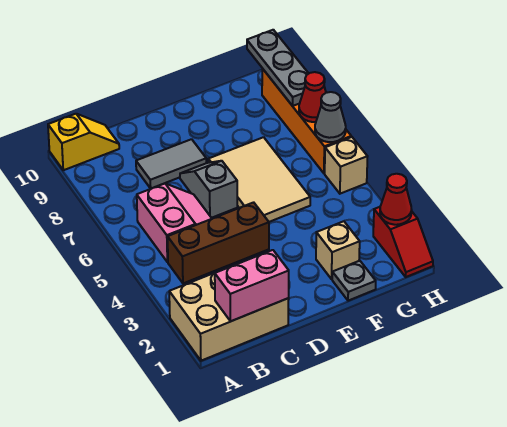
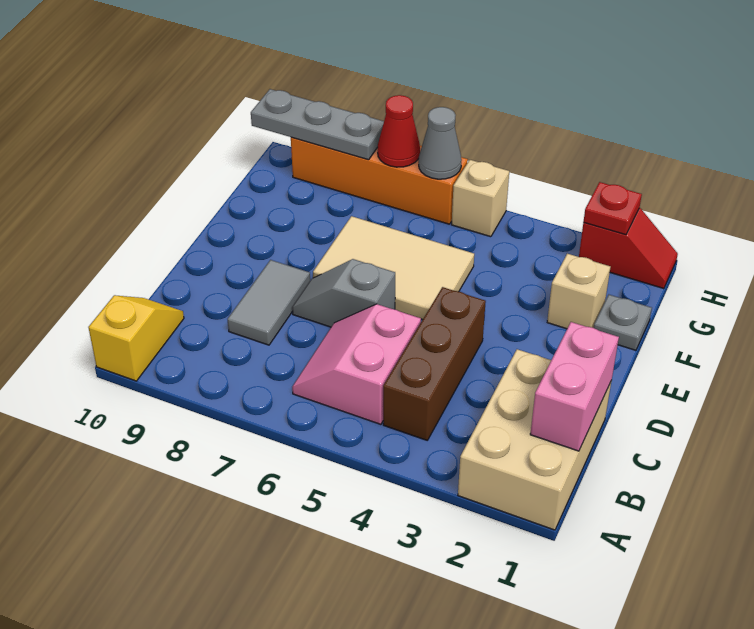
pink slope B5:C6 level 1 top B -> pink slope B5:C6 level 1 top 5
red cone H2 level 2 -> red plate H2 level 2

